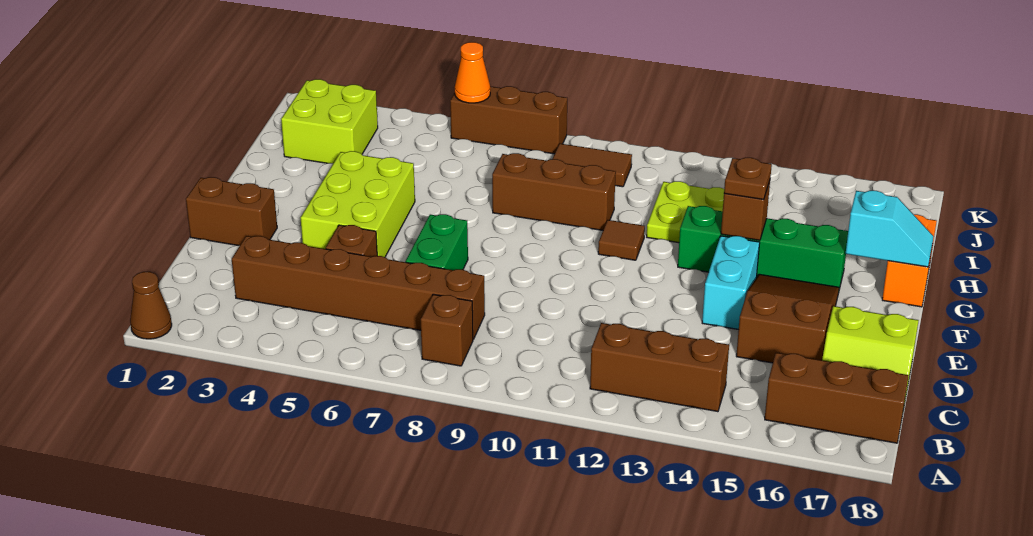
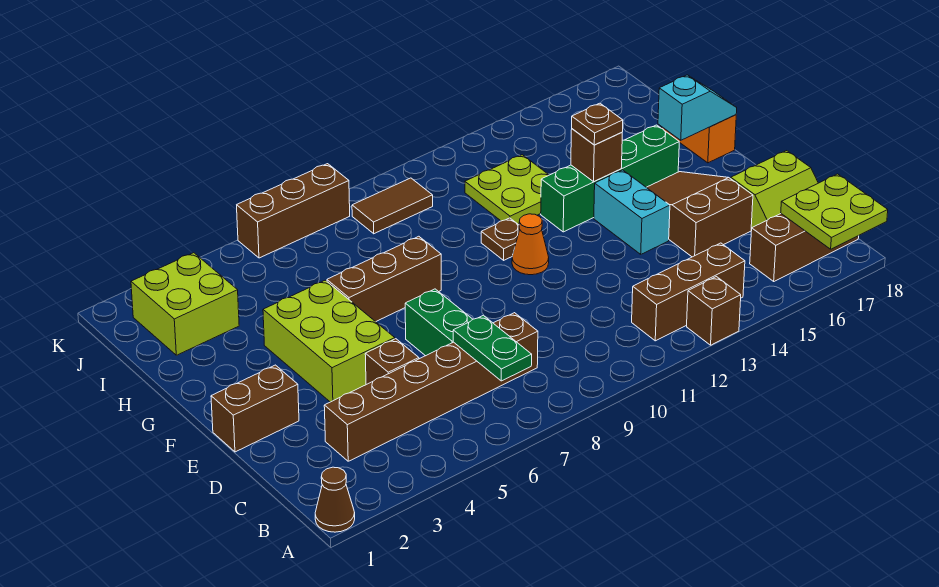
none -> lime plate A17:B18 level 2
none -> green plate B7:C7 level 2
brown brick B8 level 1 -> brown brick A13 level 1
brown tile G11 level 1 -> brown plate G11 level 1
brown brick H8:H10 level 1 -> brown brick G6:G8 level 1
orange cone K6 level 2 -> orange cone F11 level 1

